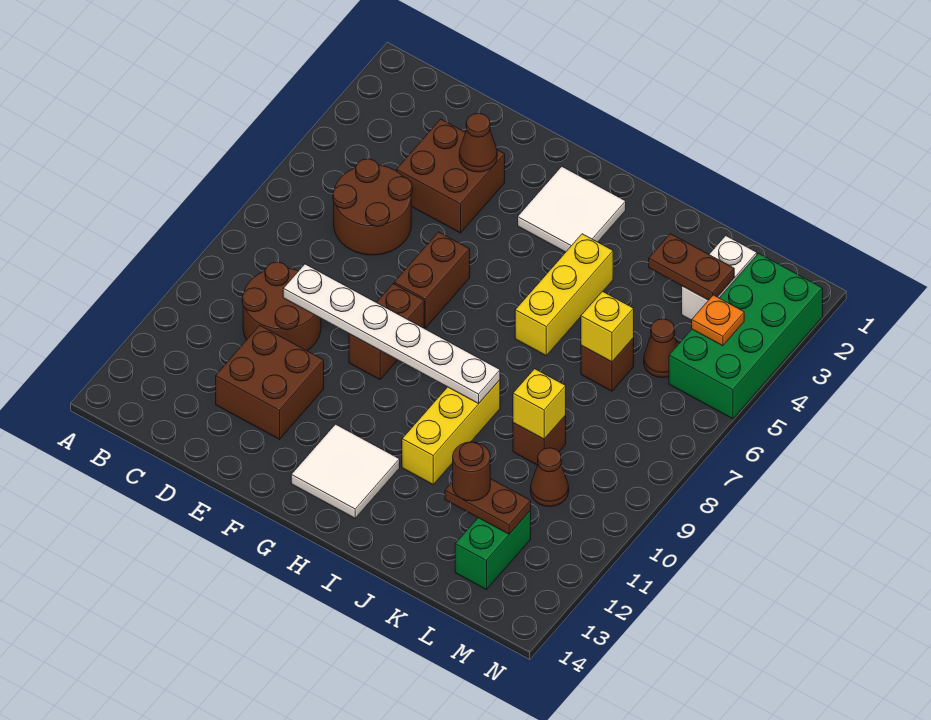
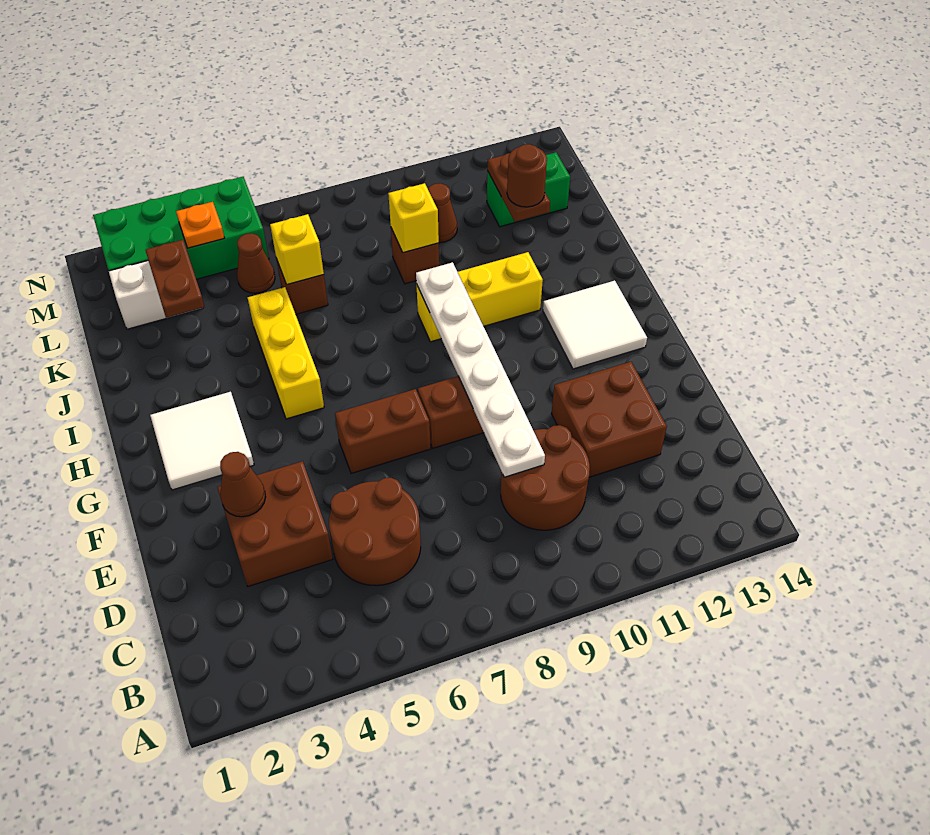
yellow brick I4:I6 level 1 -> yellow brick H5:J5 level 1

